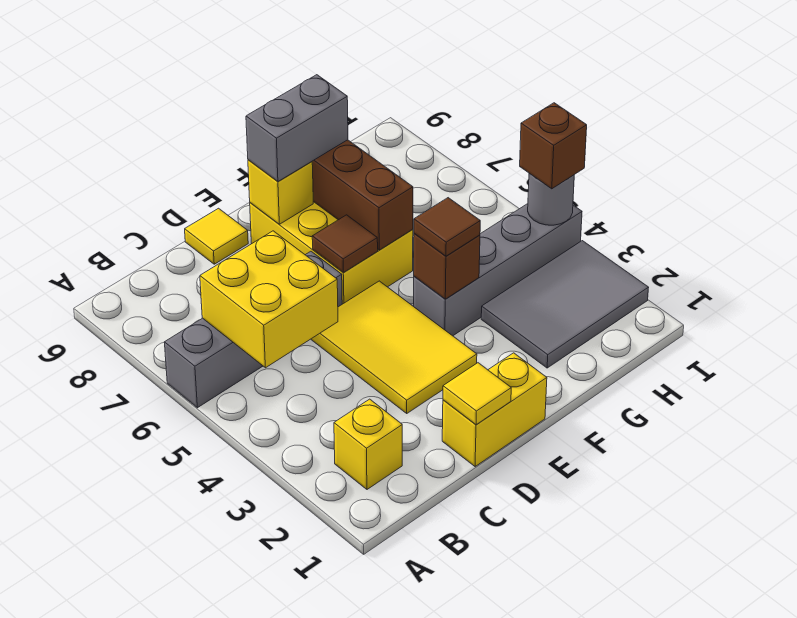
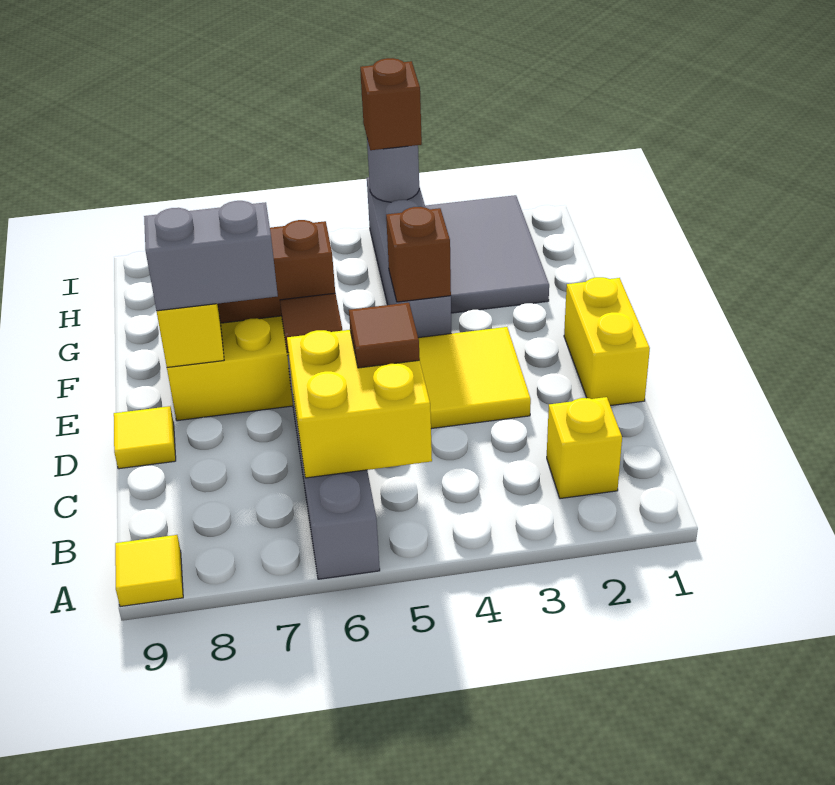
yellow tile D1 level 2 -> yellow tile A9 level 1
grey brick E8:F8 level 3 -> grey brick E7:E8 level 3
brown tile F4 level 3 -> brown tile C5 level 3

